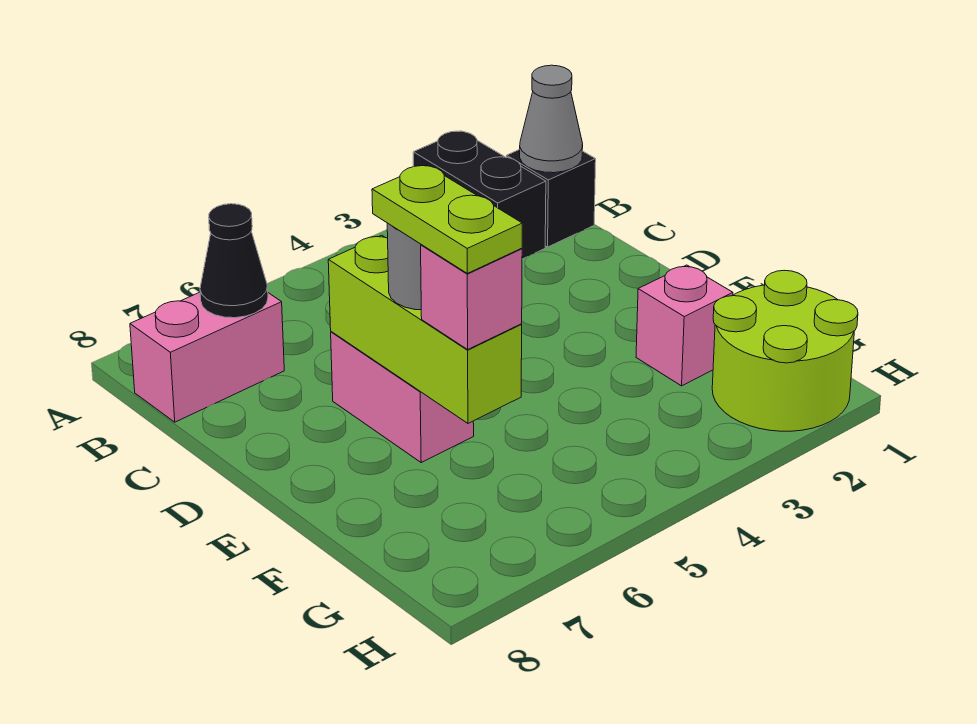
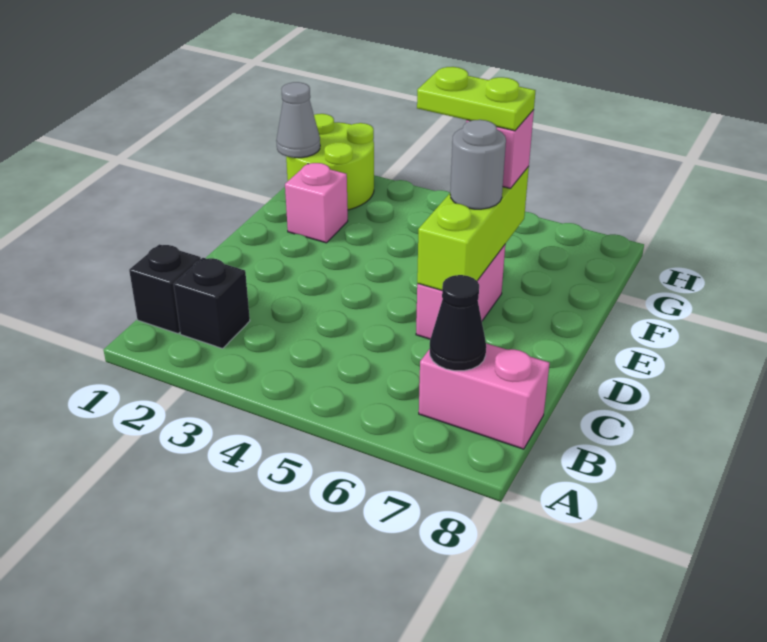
black brick A2:B2 level 1 -> black brick B2 level 1
grey cone B1 level 2 -> grey cone G1 level 2
lime plate E6:F6 level 4 -> lime plate F5:F6 level 4

